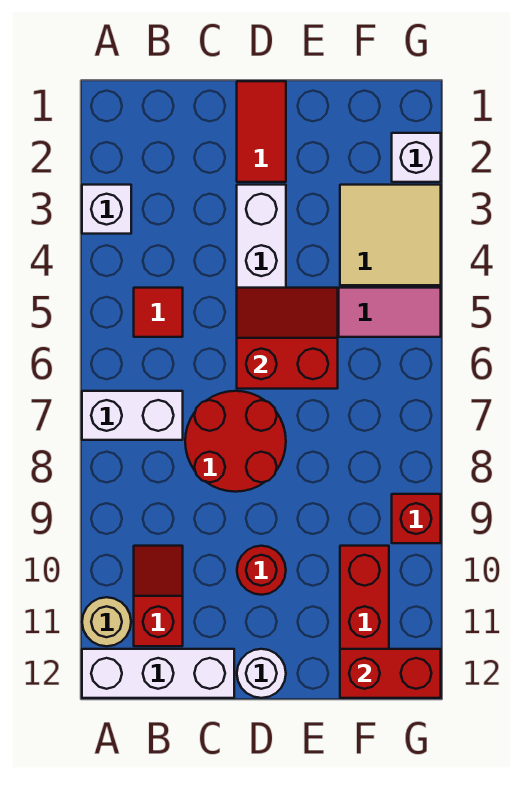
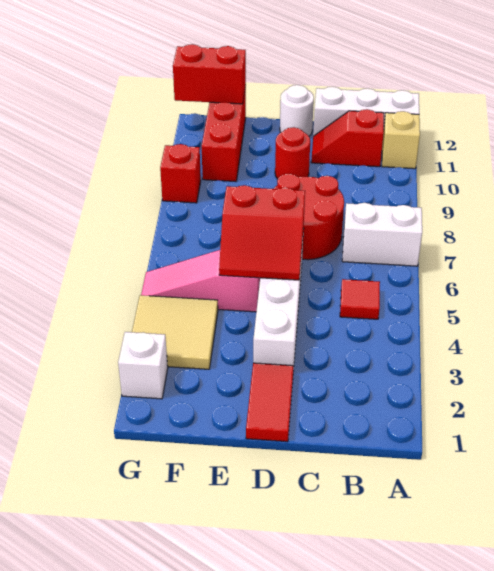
white brick A3 level 1 -> none
tan round brick A11 level 1 -> tan brick A11 level 1
red slope B10:B11 level 1 top 11 -> red slope B11:C11 level 1 top B

